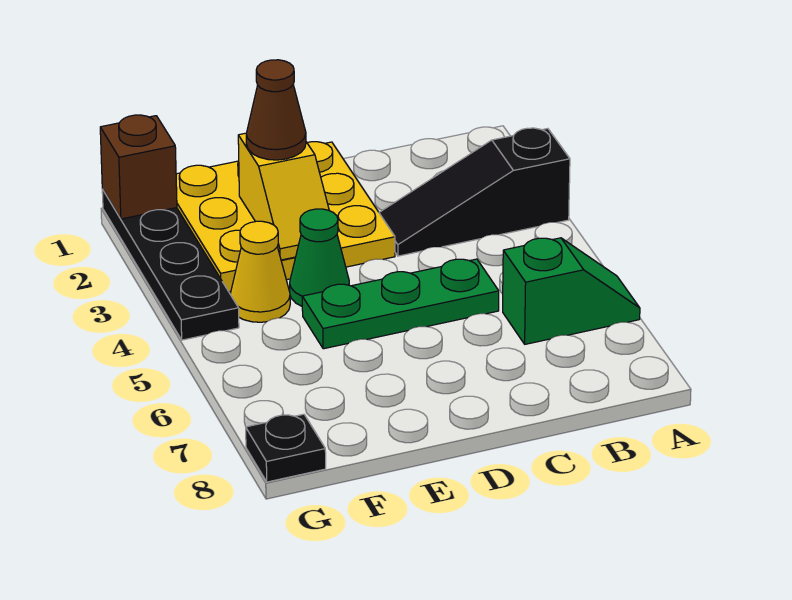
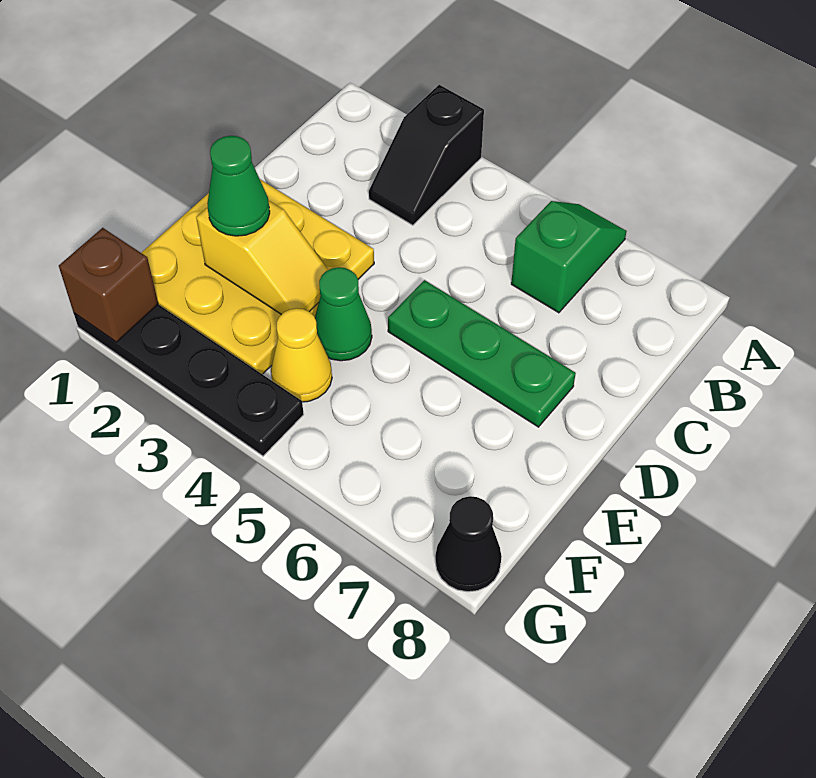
black slope A3:C3 level 1 top A -> black slope A3:B3 level 1 top A
green plate C5:E5 level 1 -> green plate D5:D7 level 1
brown cone E2 level 3 -> green cone E2 level 3
black plate G8 level 1 -> black cone G8 level 1

